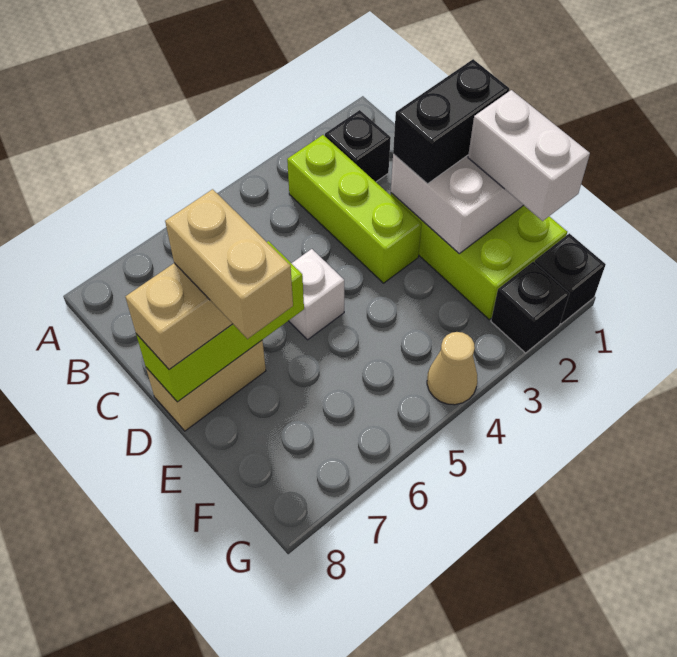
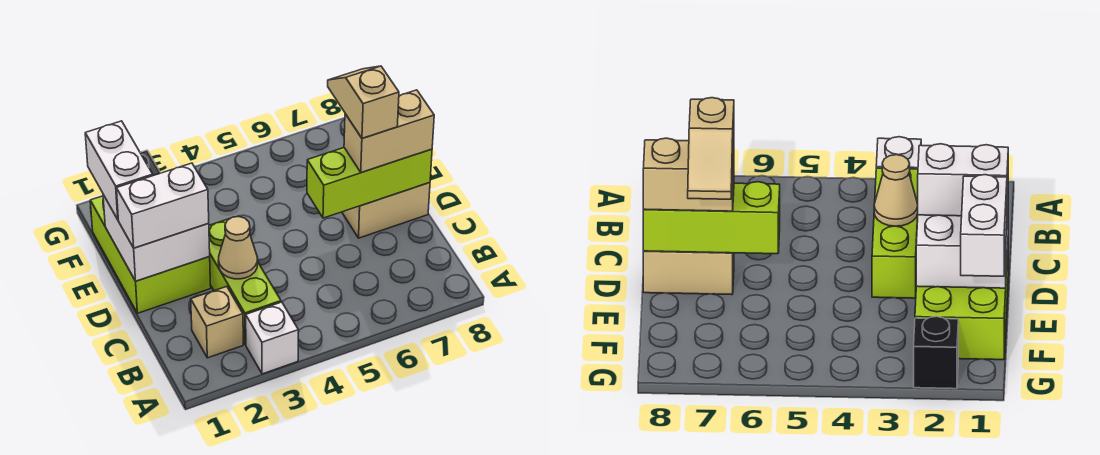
black brick B2 level 1 -> tan brick B2 level 1
black brick D1:D2 level 3 -> white brick D1:D2 level 3
white brick D5 level 1 -> white brick A3 level 1
tan brick D7:E7 level 4 -> tan slope D7:E7 level 4 top D
black brick G1 level 1 -> none
tan cone G4 level 1 -> tan cone C3 level 2

